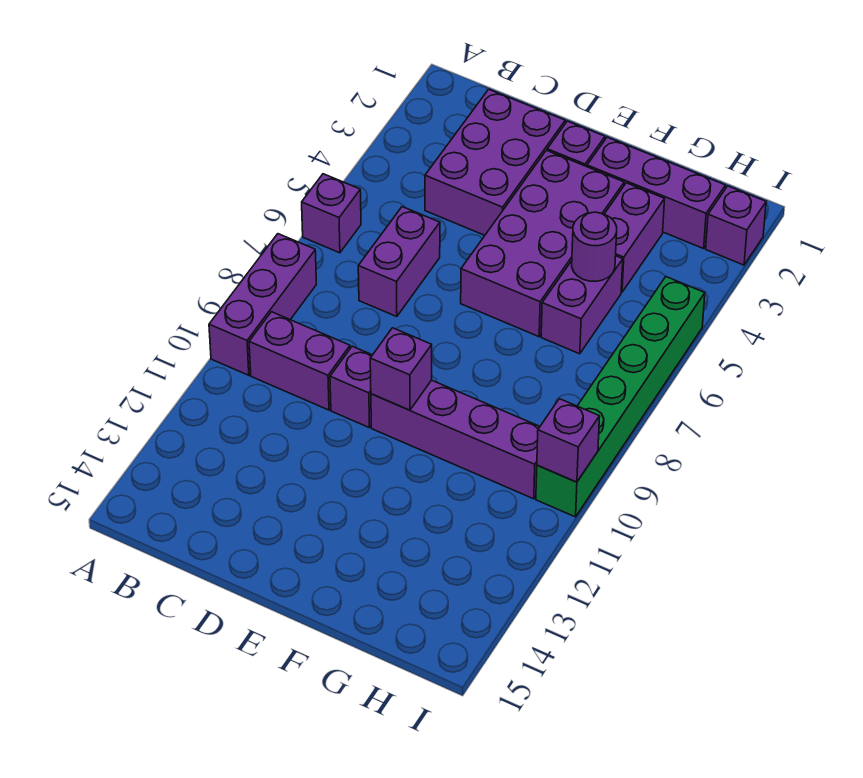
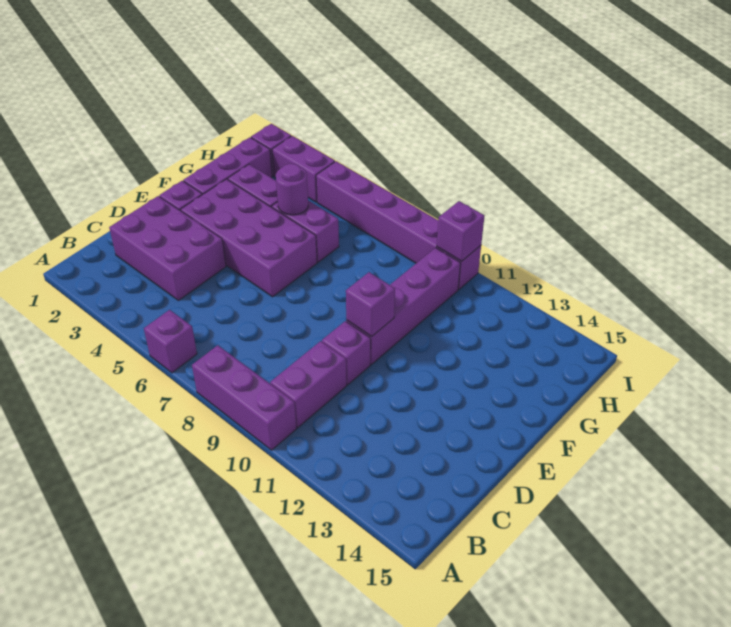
purple brick C6:C7 level 1 -> purple brick I3:I4 level 1
green brick I5:I10 level 1 -> purple brick I5:I10 level 1

